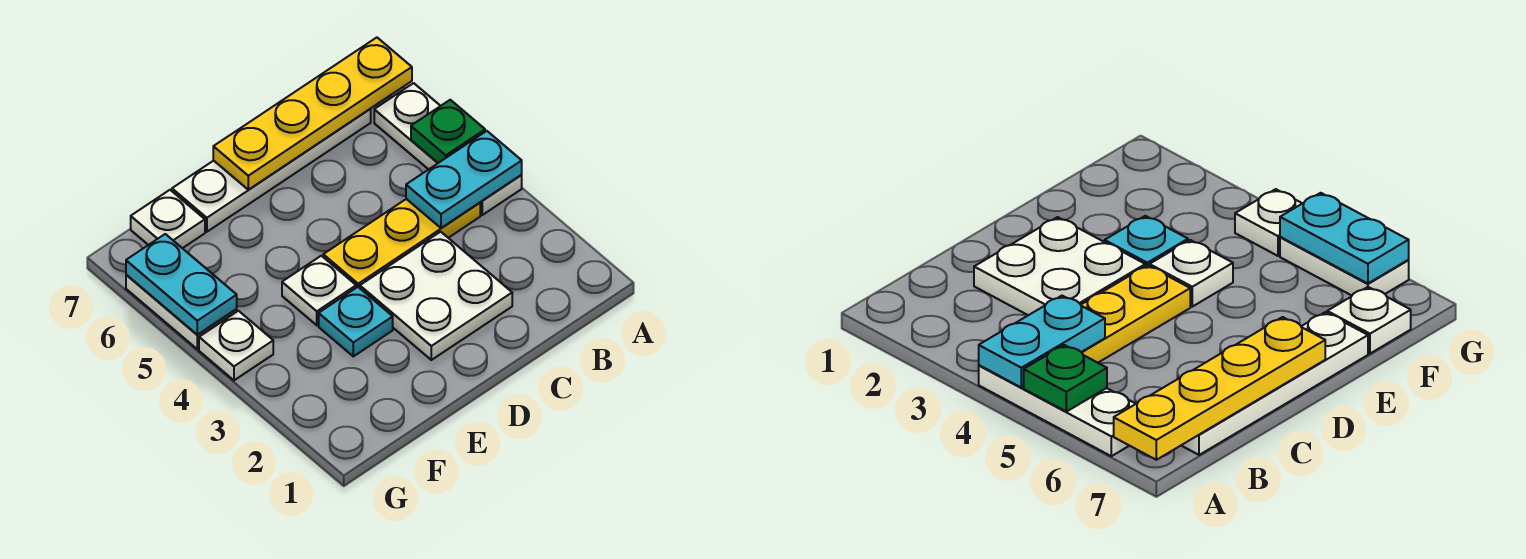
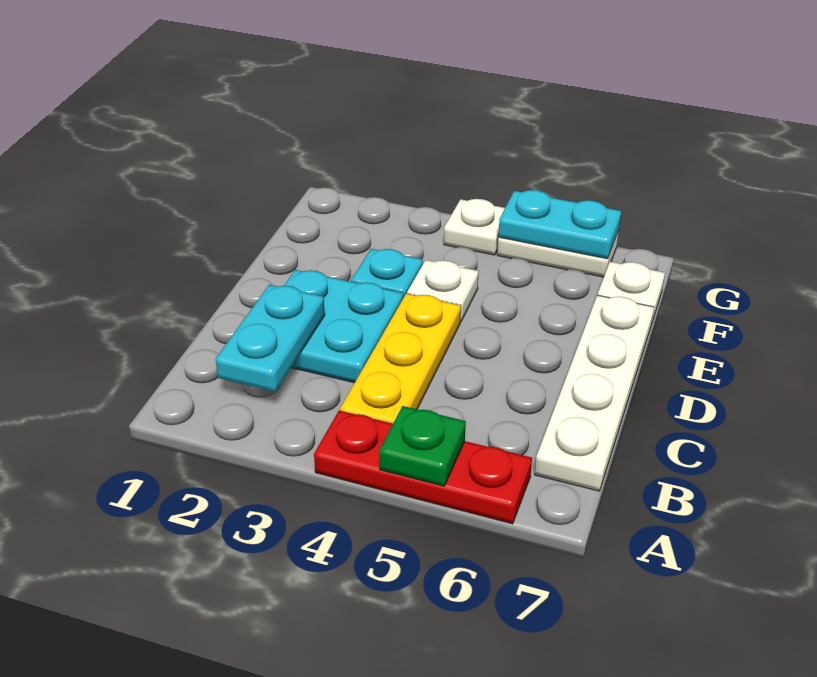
white plate A4:A6 level 1 -> red plate A4:A6 level 1
cyan plate A4:B4 level 2 -> cyan plate B2:C2 level 2
yellow plate A7:D7 level 2 -> none
white plate C2:D3 level 1 -> cyan plate C2:D3 level 1

